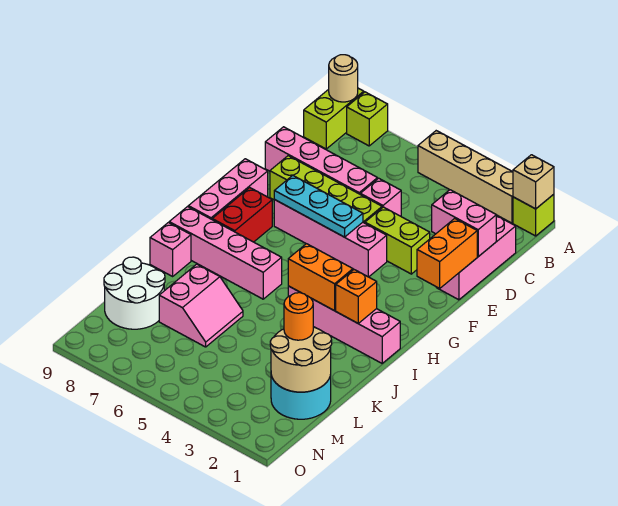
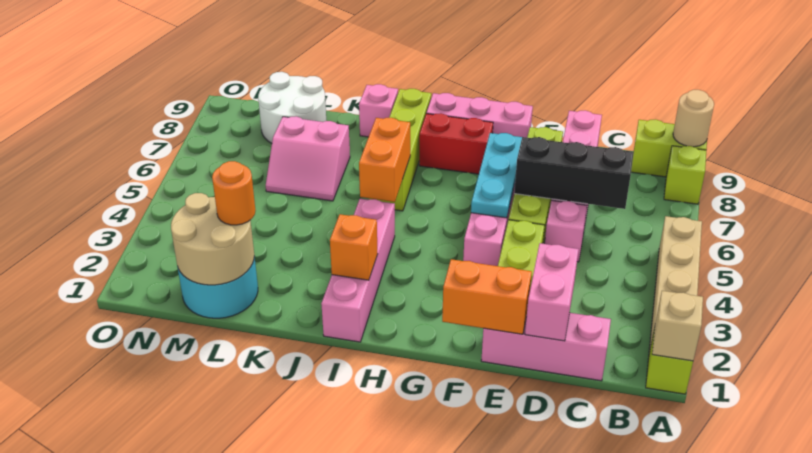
none -> black brick C6:E6 level 2
orange brick I3:I4 level 2 -> orange brick I5:I6 level 2
pink brick I6:I9 level 1 -> lime brick I6:I9 level 1

